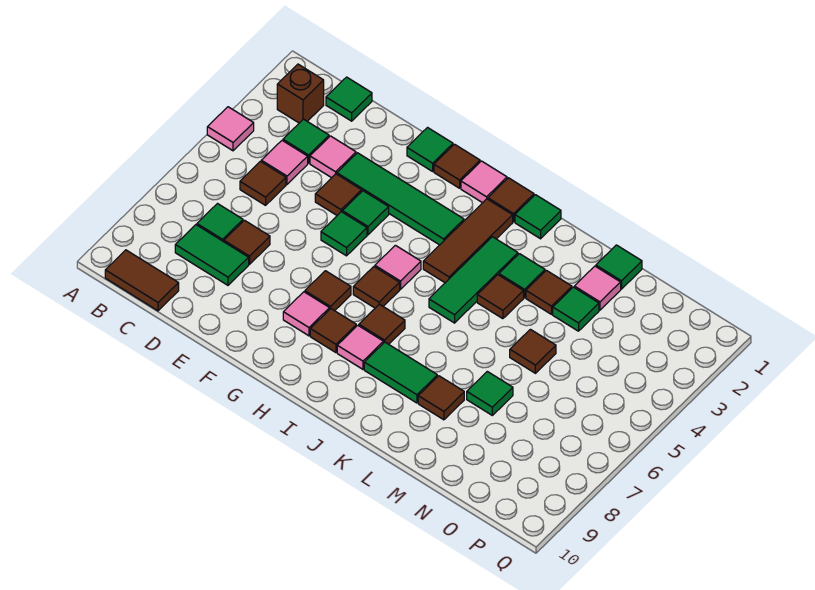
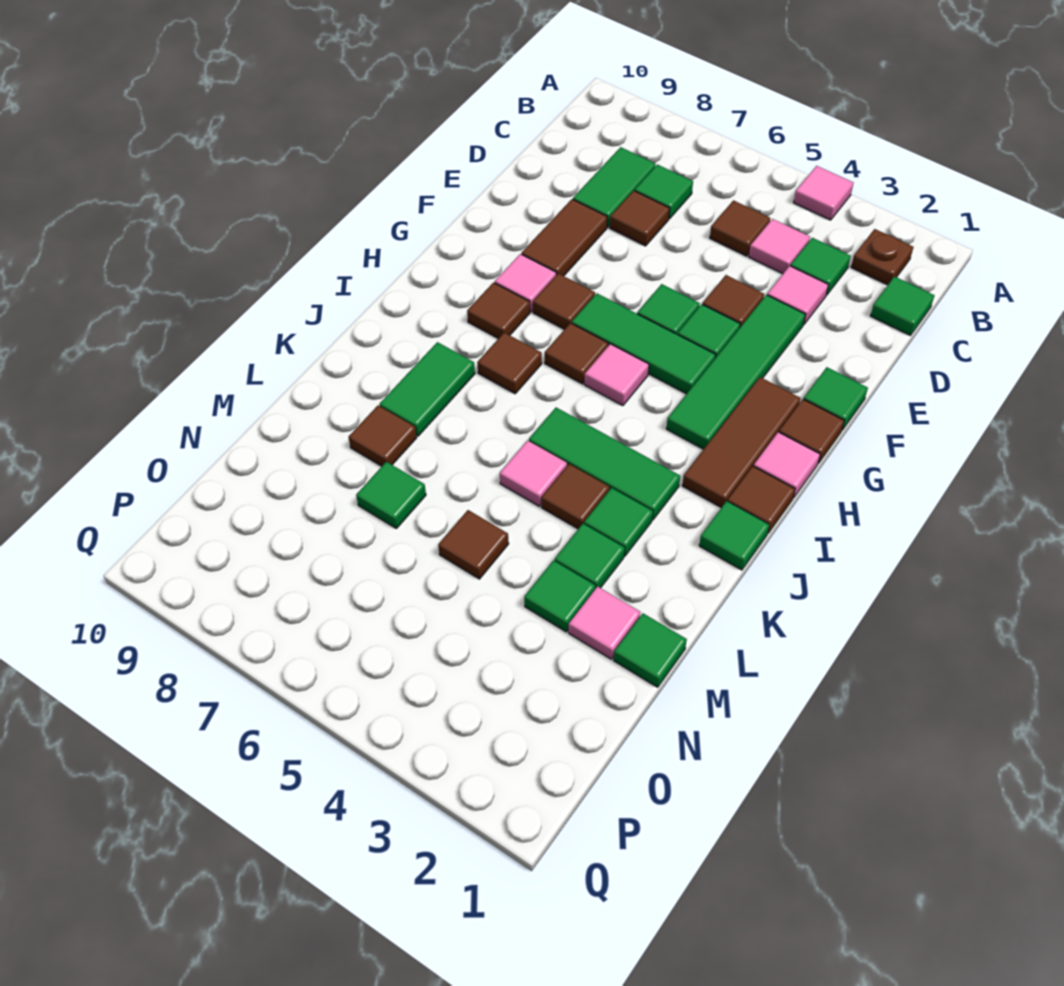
brown brick B2 level 1 -> brown plate B2 level 1
brown tile B10:C10 level 1 -> brown tile E8:F8 level 1
none -> green tile G4:G6 level 1
brown tile I2:I4 level 1 -> brown tile G2:I2 level 1
pink tile I8 level 1 -> pink tile K5 level 1
brown tile L3 level 1 -> green tile L3 level 1

